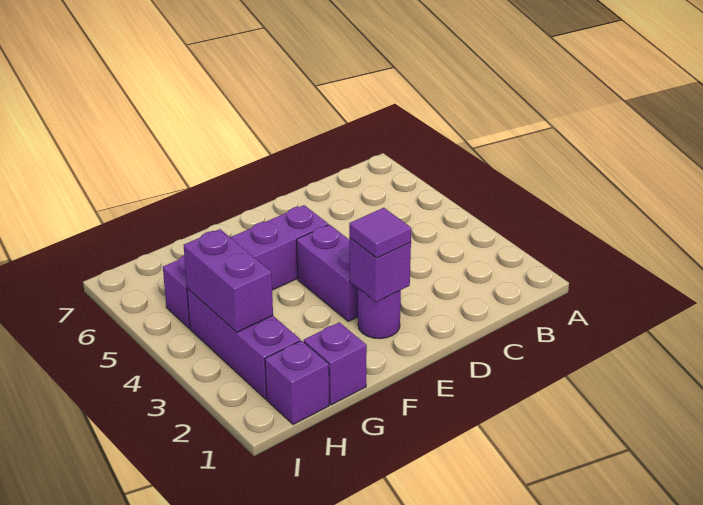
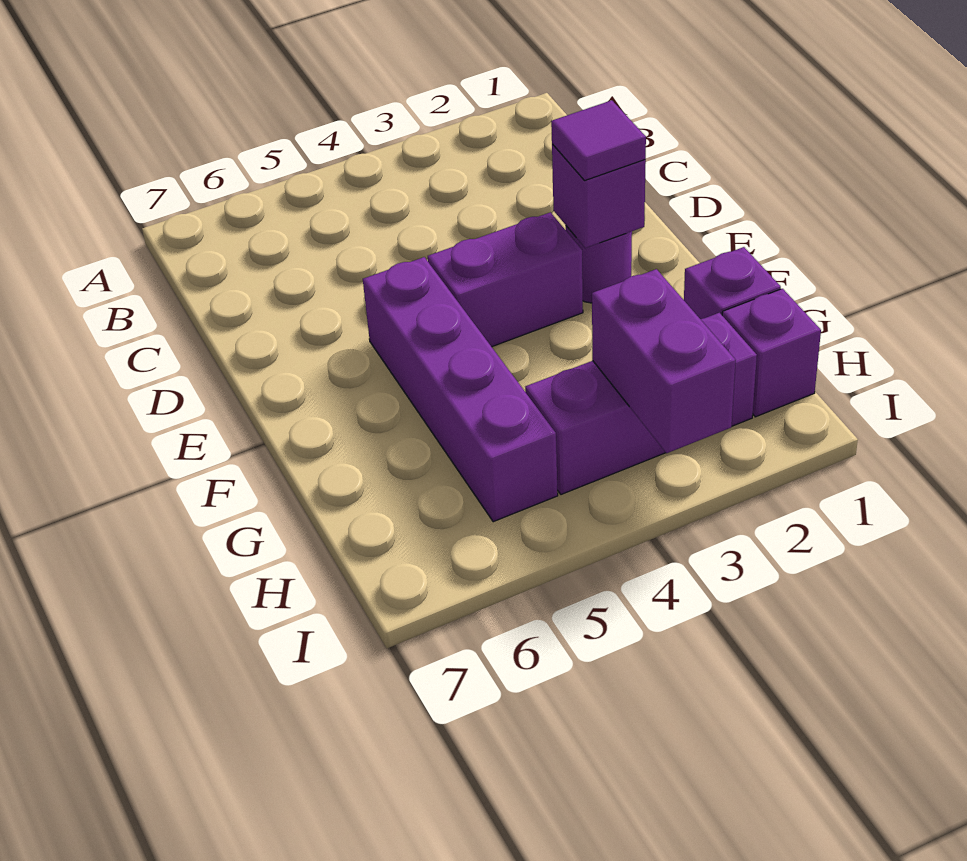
purple brick H3:H4 level 2 -> purple brick H3:I3 level 2

